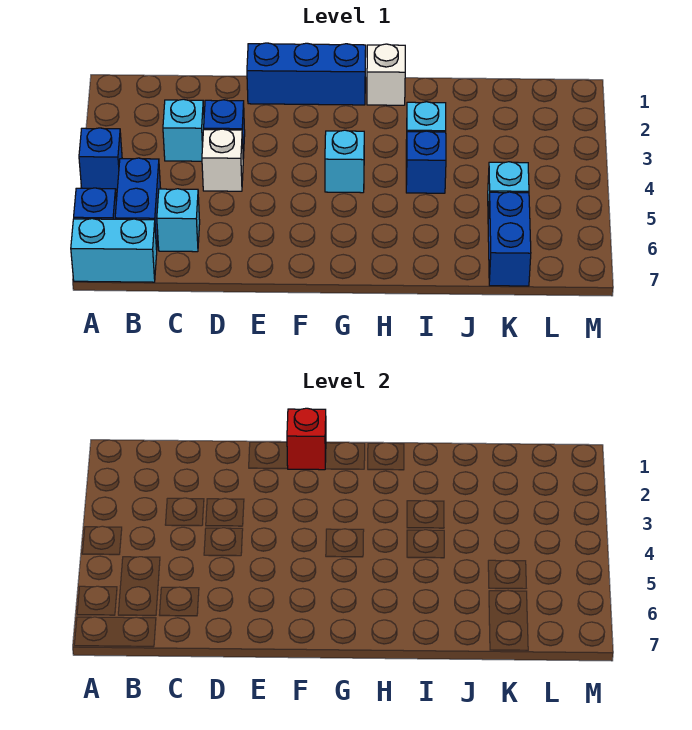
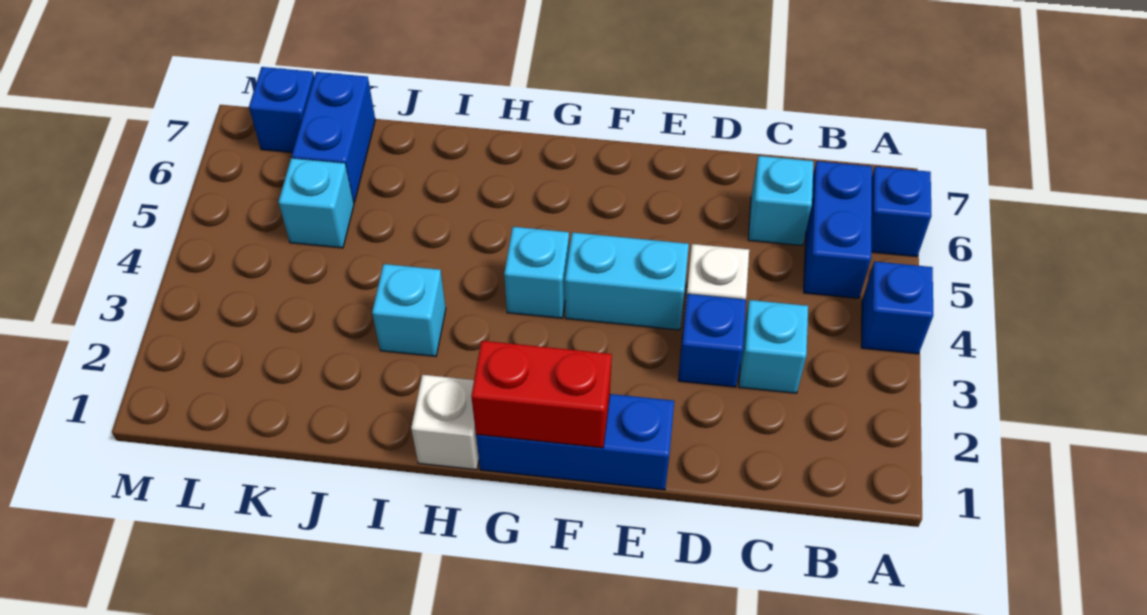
cyan brick A7:B7 level 1 -> cyan brick E4:F4 level 1
red brick F1 level 2 -> red brick F1:G1 level 2
blue brick I4 level 1 -> blue brick L7 level 1

